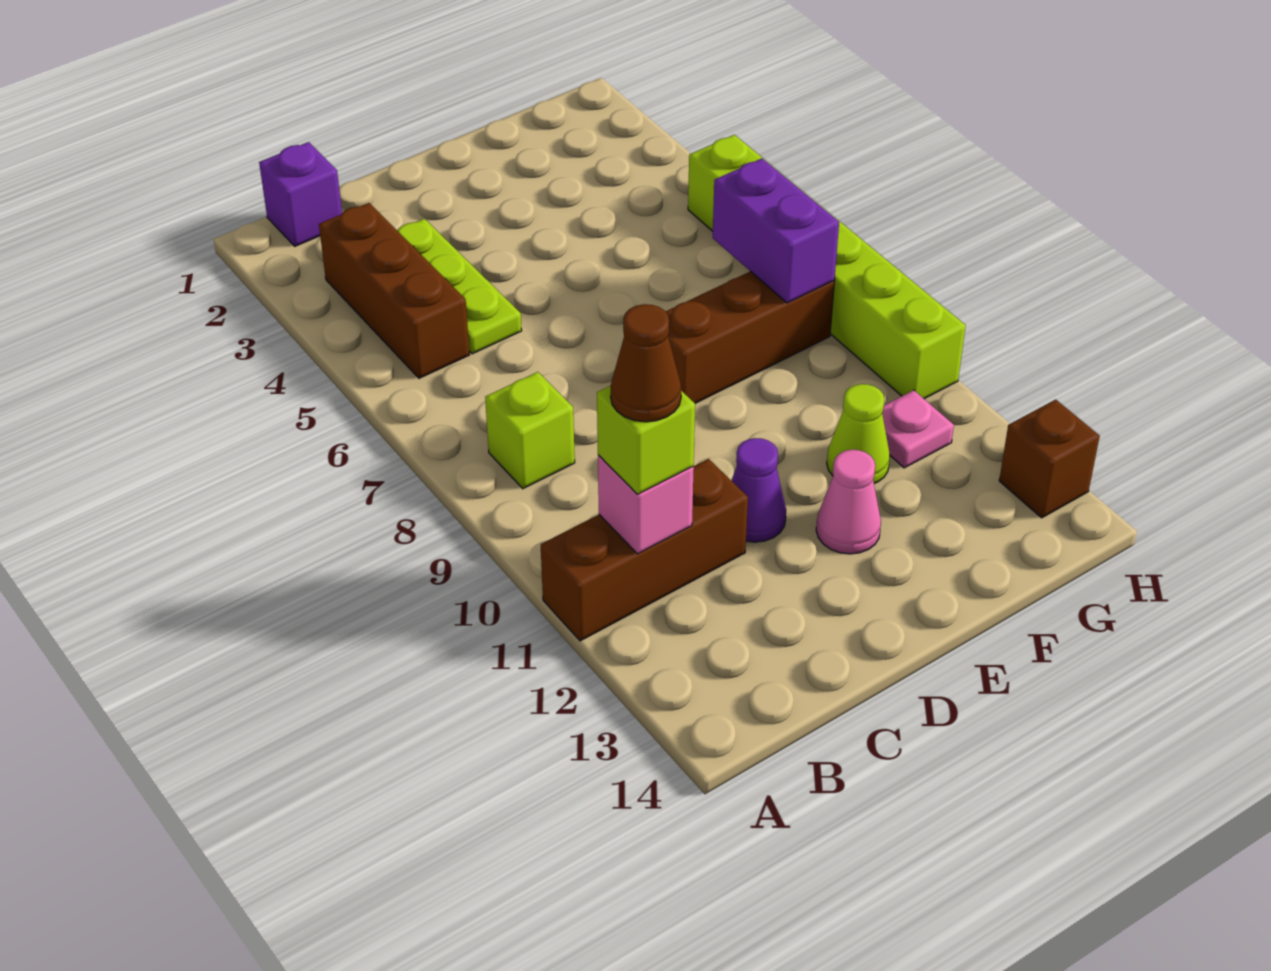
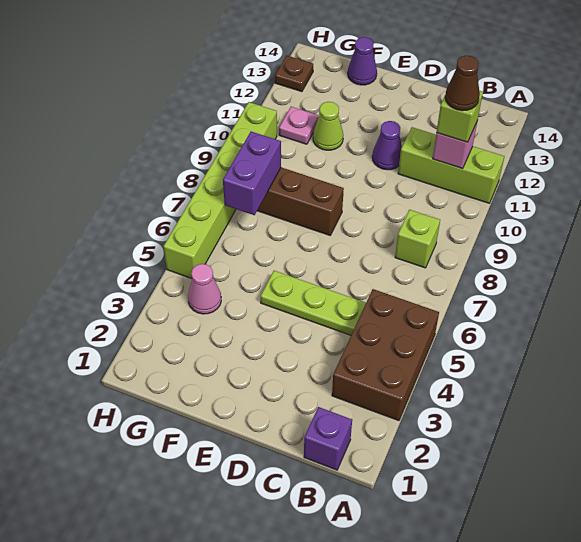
brown brick A11:C11 level 1 -> lime brick A11:C11 level 1
brown brick B3:B5 level 1 -> brown brick A3:B5 level 1
lime plate C3:C5 level 1 -> lime plate C5:E5 level 1
pink cone E12 level 1 -> pink cone G4 level 1
none -> purple cone F14 level 1
brown brick H13 level 1 -> brown plate H13 level 1

